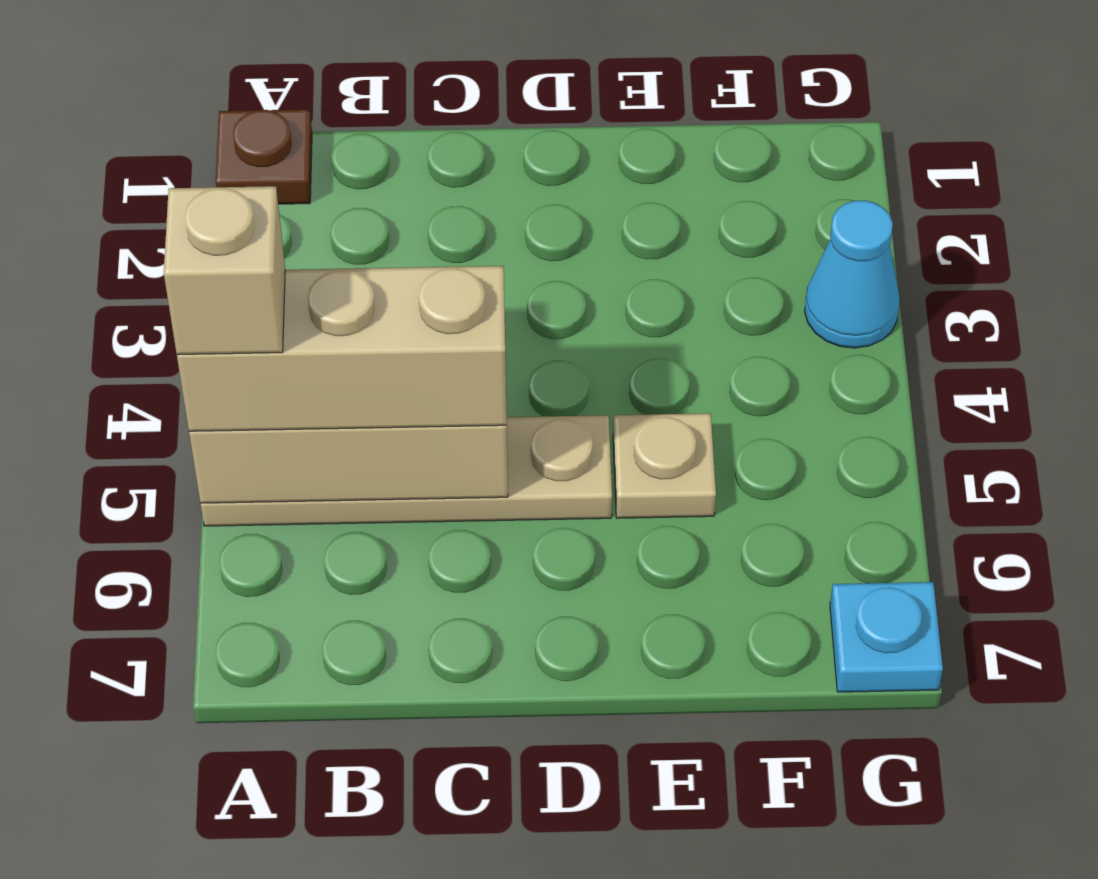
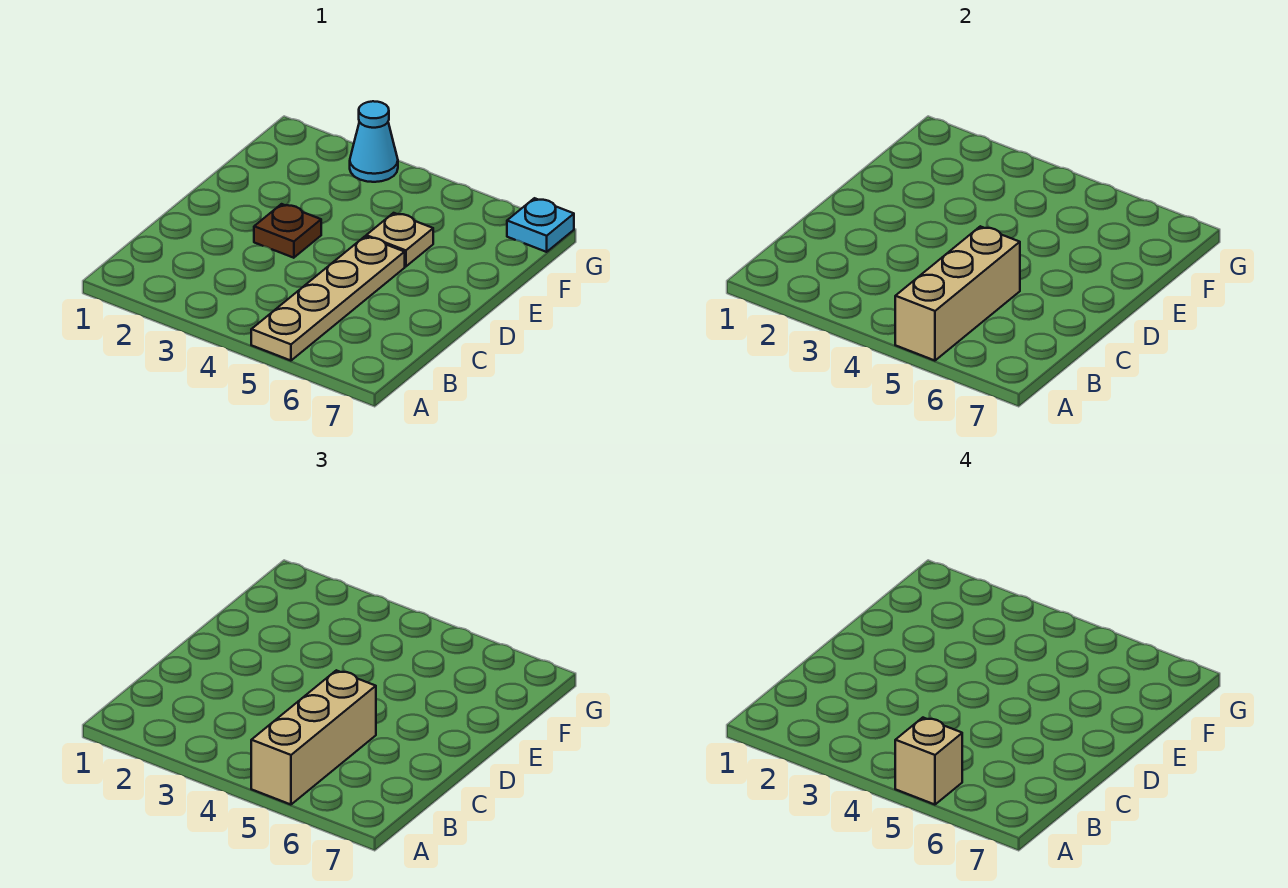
brown plate A1 level 1 -> brown plate D3 level 1

